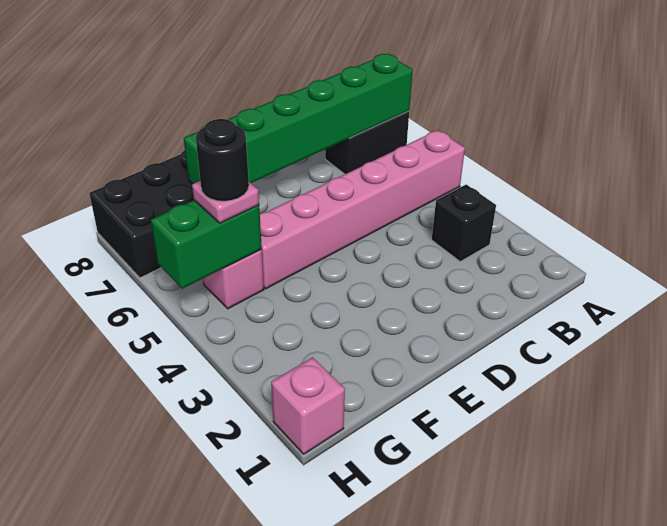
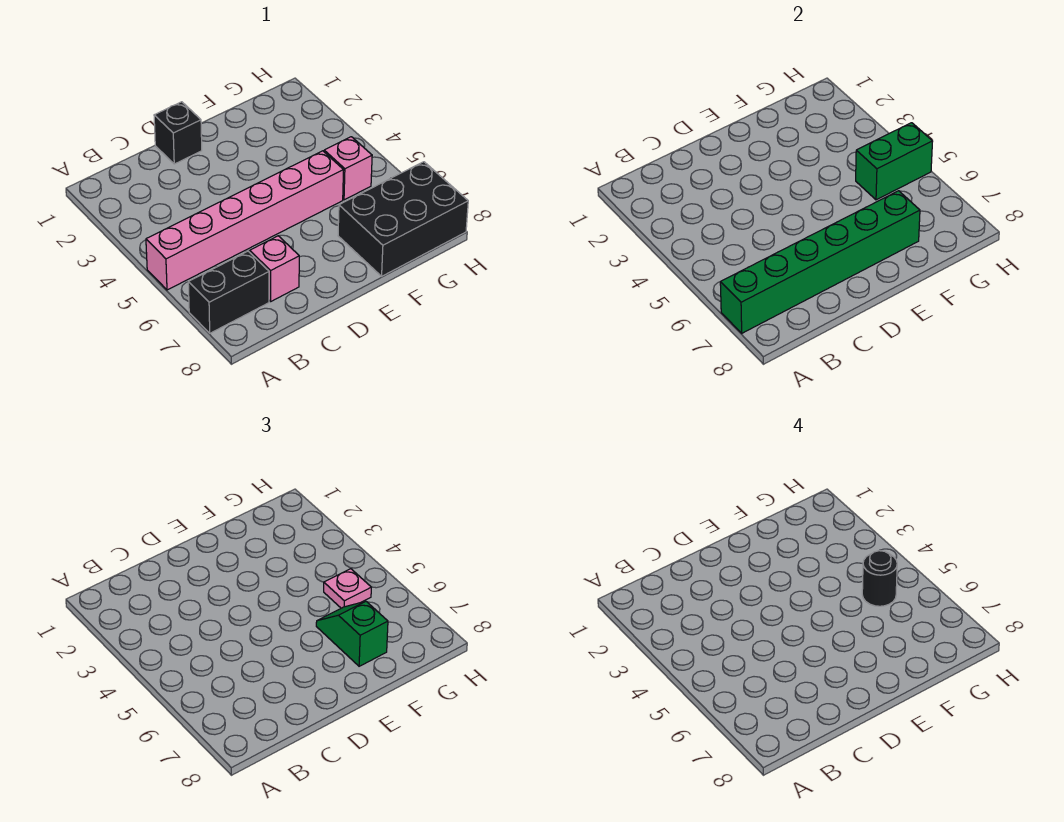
black brick B3 level 1 -> black brick D1 level 1
none -> green slope F6:F7 level 3 top 7
pink brick H1 level 1 -> pink brick C7 level 1

